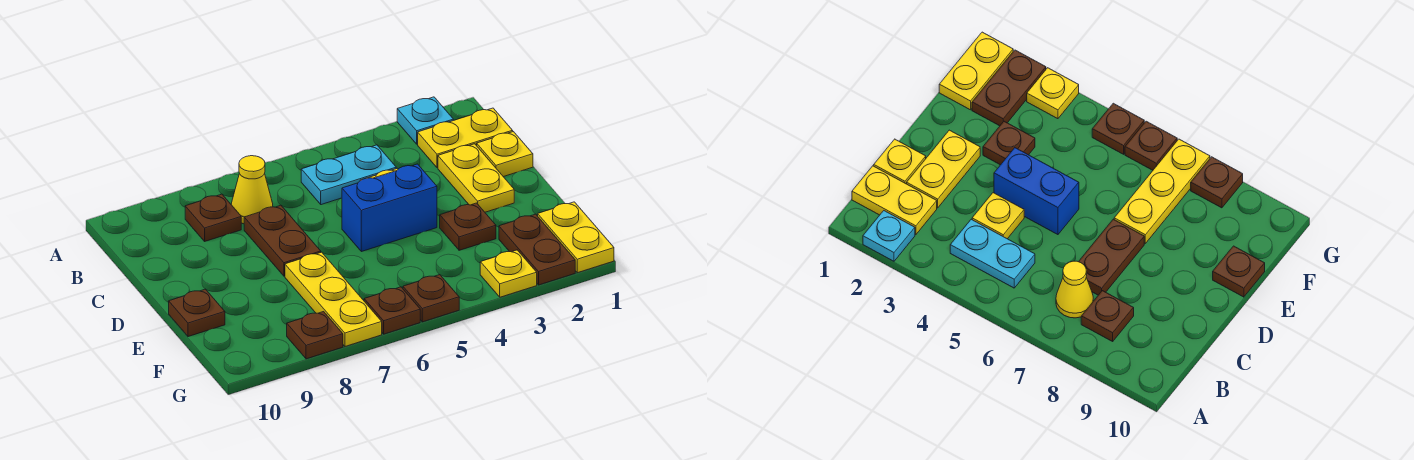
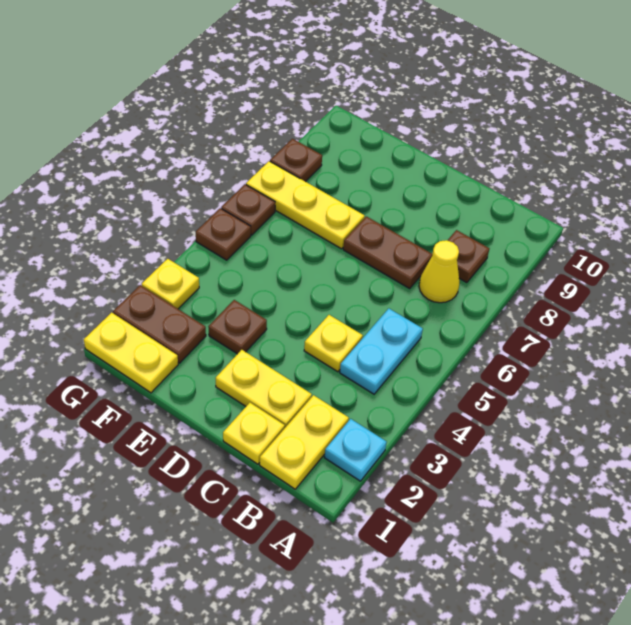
blue brick D4:D5 level 1 -> none
brown plate E10 level 1 -> none

